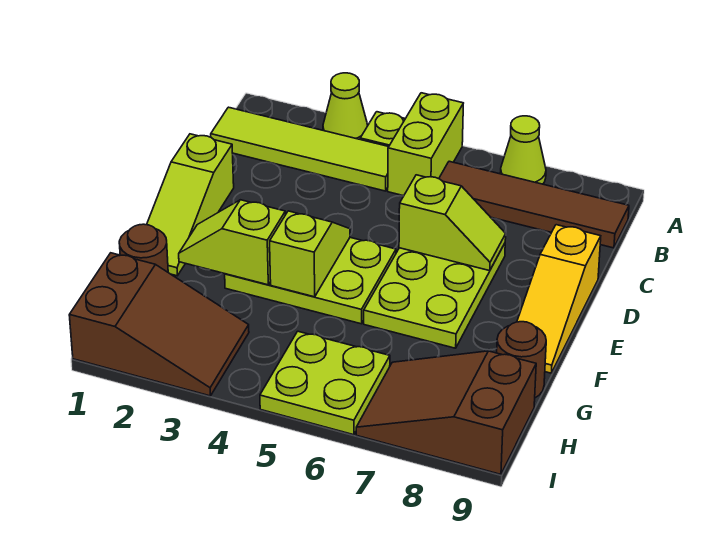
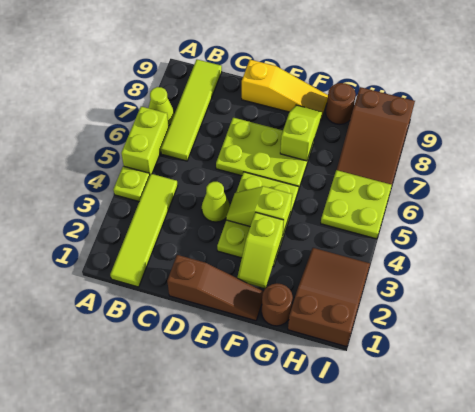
lime cone A3 level 1 -> lime cone D4 level 1
lime brick A5:B5 level 1 -> lime brick A5:A6 level 1
brown tile B6:B9 level 1 -> lime tile B6:B9 level 1
lime slope D1:F1 level 1 top D -> brown slope D1:F1 level 1 top D
lime slope D6:D7 level 2 top 6 -> lime slope F7:F8 level 2 top 7

